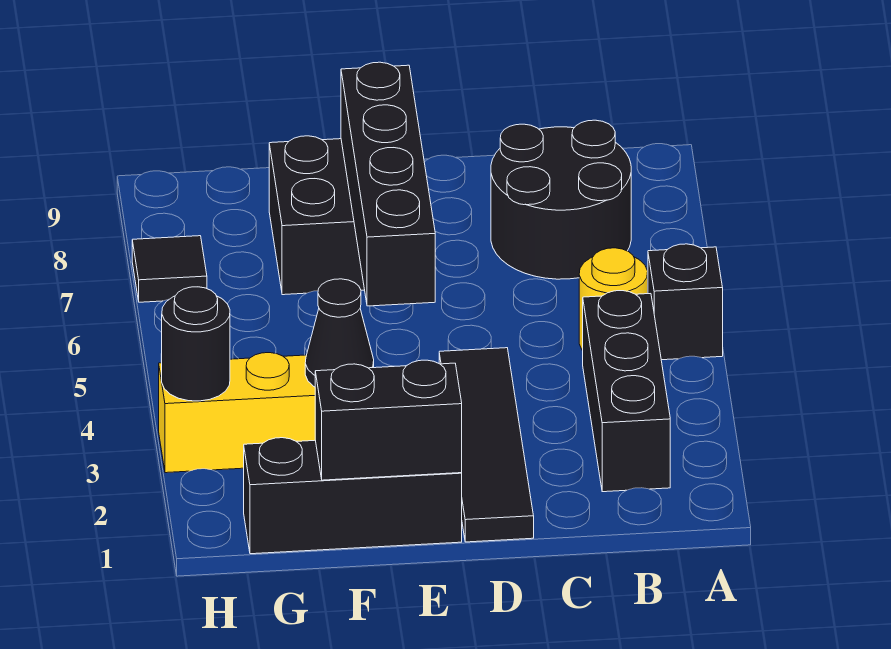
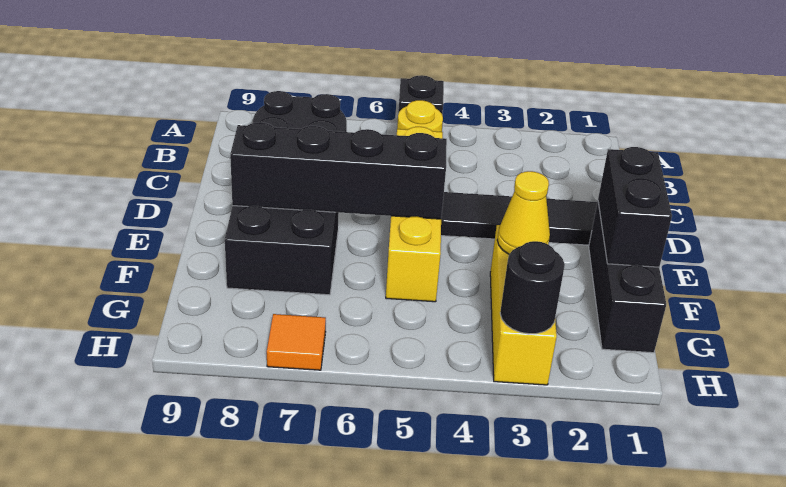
black brick B2:B4 level 1 -> none
none -> yellow brick C5:F5 level 1
black cone F3 level 2 -> yellow cone F3 level 2
black tile H7 level 1 -> orange tile H7 level 1

